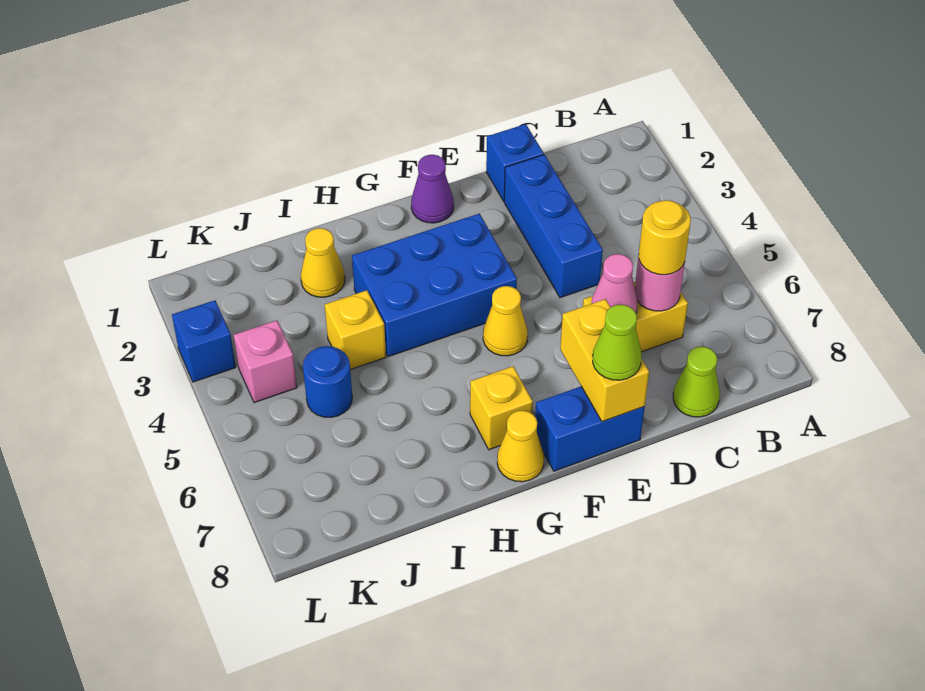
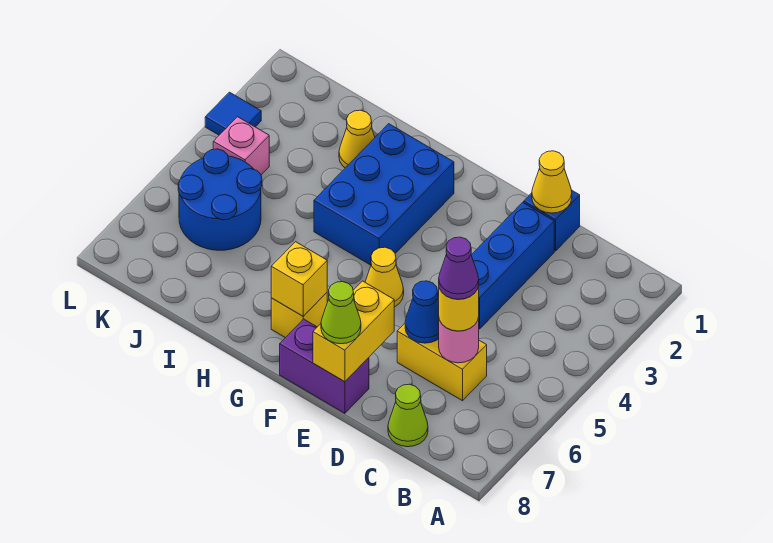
pink cone D6 level 2 -> blue cone D6 level 2
blue brick E8:F8 level 1 -> purple brick E8:F8 level 1
purple cone F1 level 1 -> purple cone C6 level 4
blue brick F3:H4 level 1 -> blue brick G2:H4 level 1
yellow cone G8 level 1 -> yellow cone D1 level 2
yellow brick I4 level 1 -> yellow brick G7 level 2
blue round brick J5 level 1 -> blue round brick J5:K6 level 1
blue brick L3 level 1 -> blue tile L3 level 1

